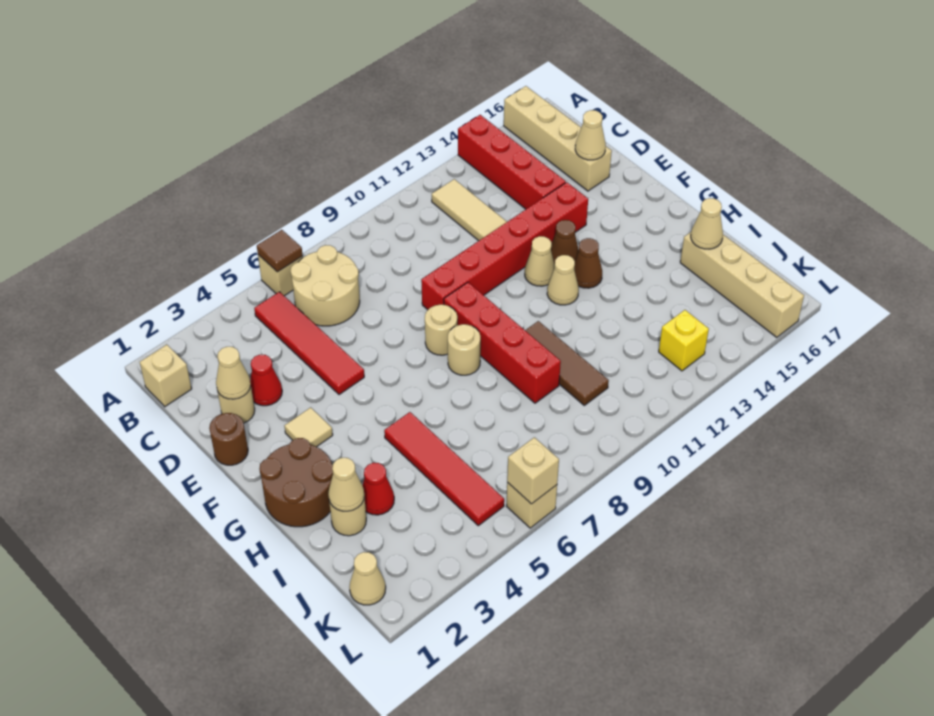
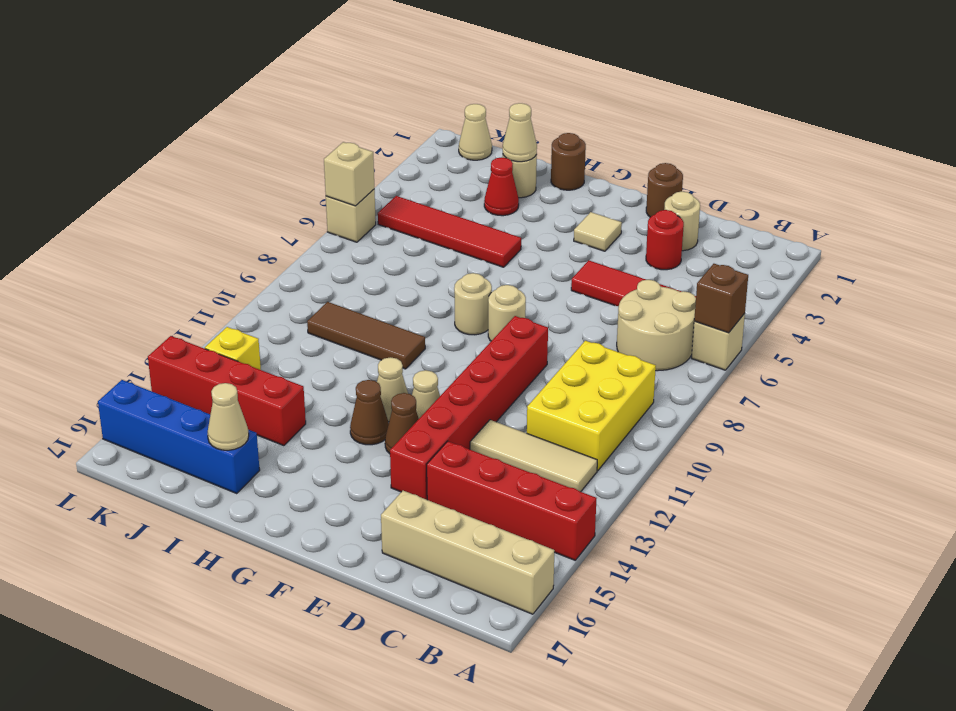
brown tile A6 level 2 -> brown brick A6 level 2
tan brick B1 level 1 -> none
none -> yellow brick B9:C11 level 1
tan cone D2 level 2 -> none
red cone D3 level 1 -> red round brick D3 level 1
tan cone D16 level 2 -> none
red brick F9:I9 level 1 -> red brick I14:L14 level 1
brown round brick G1:H2 level 1 -> brown round brick H1 level 1
tan brick I16:L16 level 1 -> blue brick I16:L16 level 1

